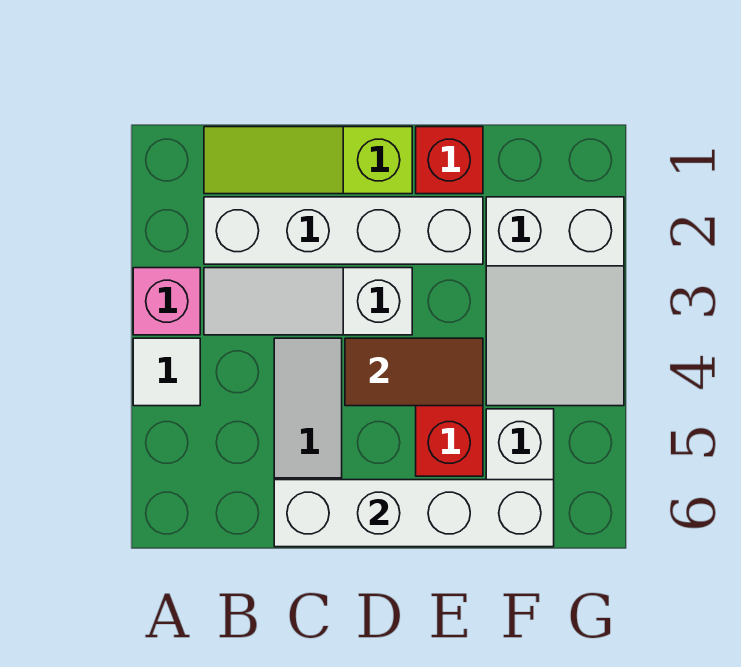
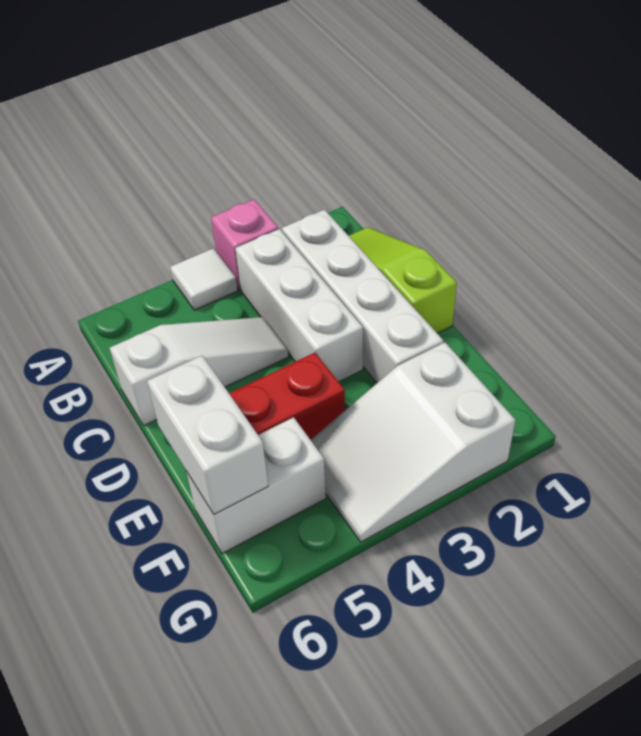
white slope B3:D3 level 1 top D -> white brick B3:D3 level 1
white brick C6:F6 level 2 -> white brick E6:F6 level 2
brown tile D4:E4 level 2 -> none
red brick E1 level 1 -> none

